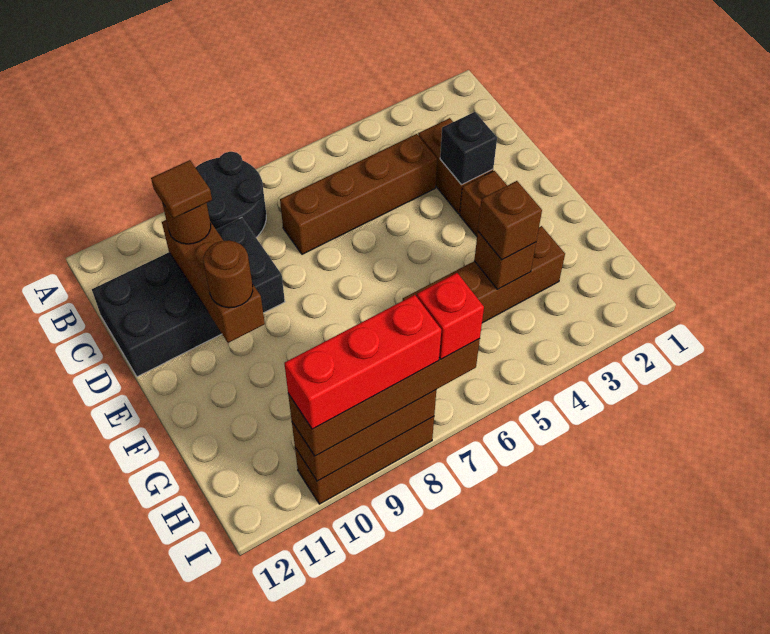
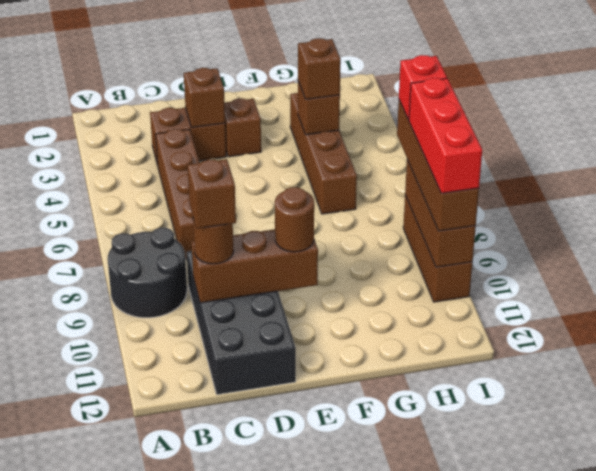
brown tile C10 level 4 -> brown brick C10 level 4
black brick D3 level 2 -> brown brick D3 level 2

